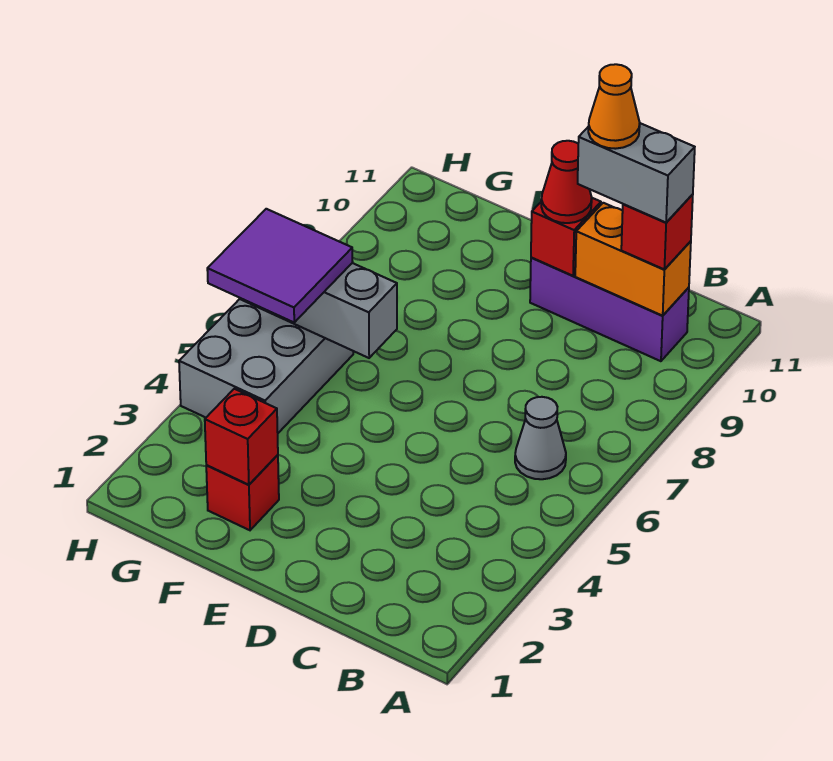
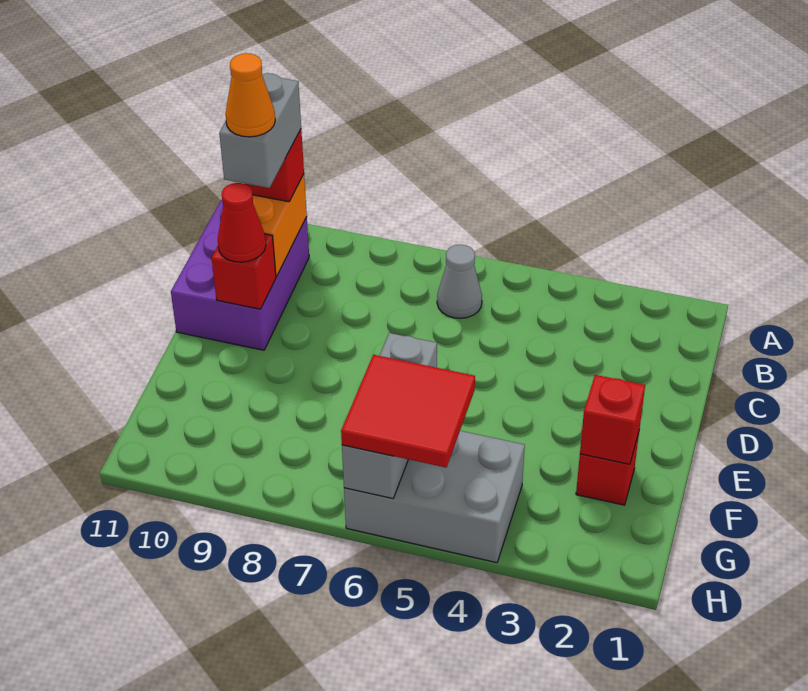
purple brick B10:D10 level 1 -> purple brick B10:D11 level 1
purple tile G5:H6 level 3 -> red tile G5:H6 level 3

